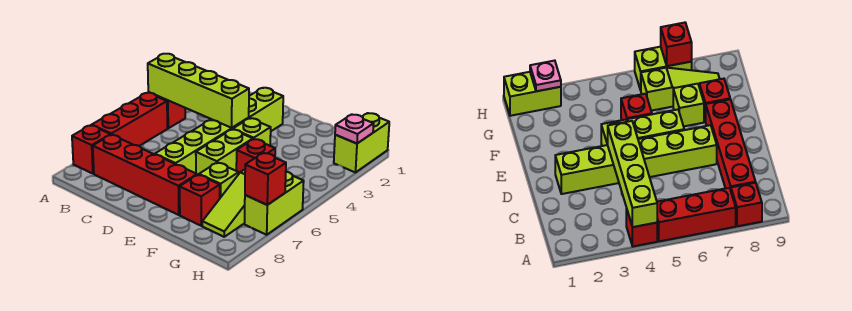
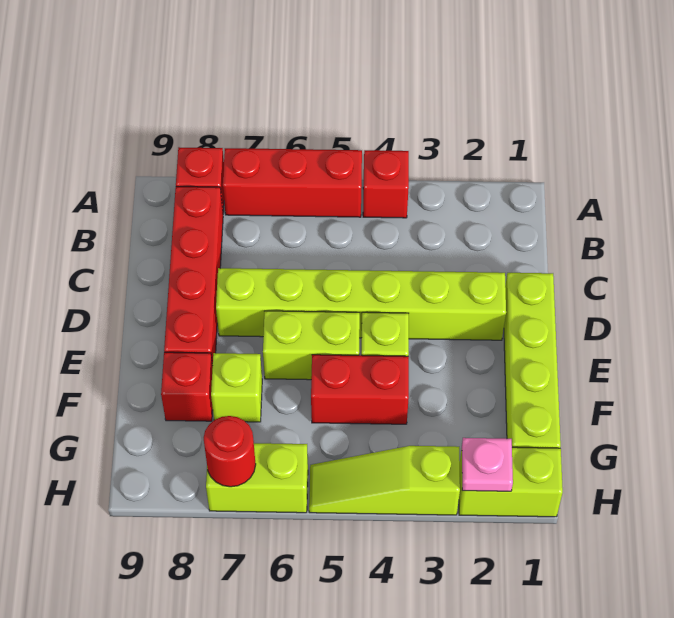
lime brick A4:D4 level 2 -> lime brick D1:G1 level 1
red brick F5 level 1 -> red brick F4:F5 level 1
lime slope G6:G8 level 1 top 6 -> lime slope H3:H5 level 1 top 3
red brick H7 level 2 -> red round brick H7 level 2

